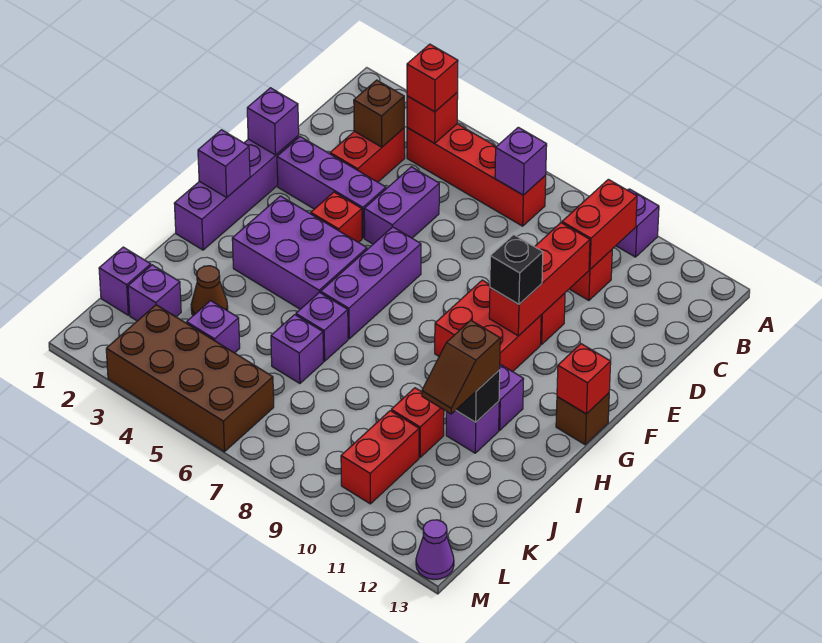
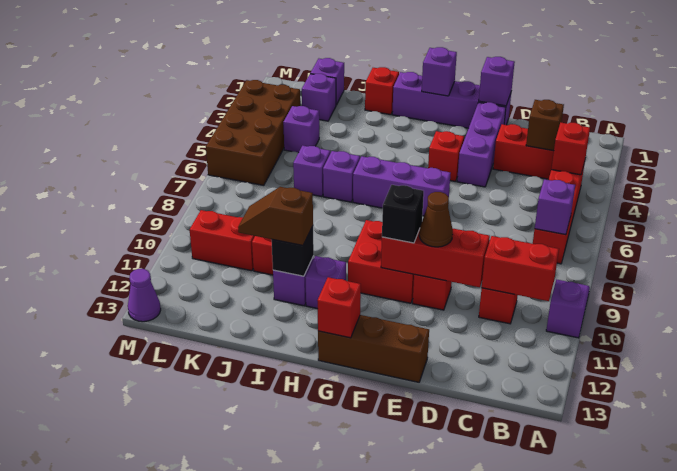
red brick B4 level 3 -> red brick I1 level 1
purple brick D5:E5 level 1 -> none
purple brick G3:H5 level 1 -> none
brown brick G13 level 1 -> brown brick E13:G13 level 1
brown cone J3 level 1 -> brown cone E10 level 3

